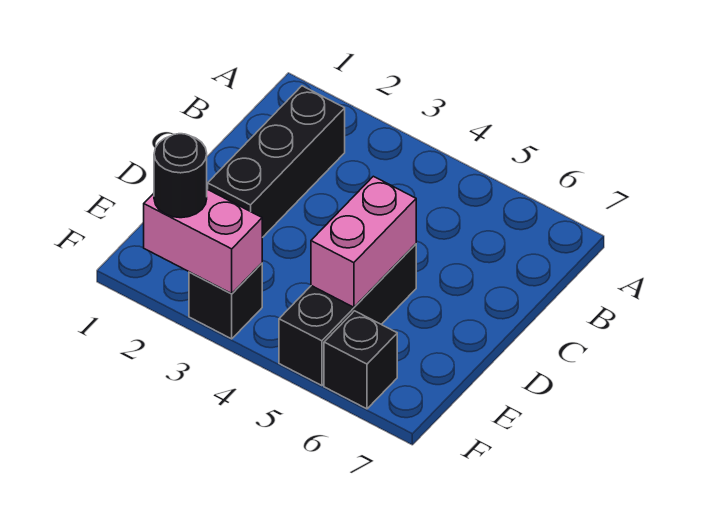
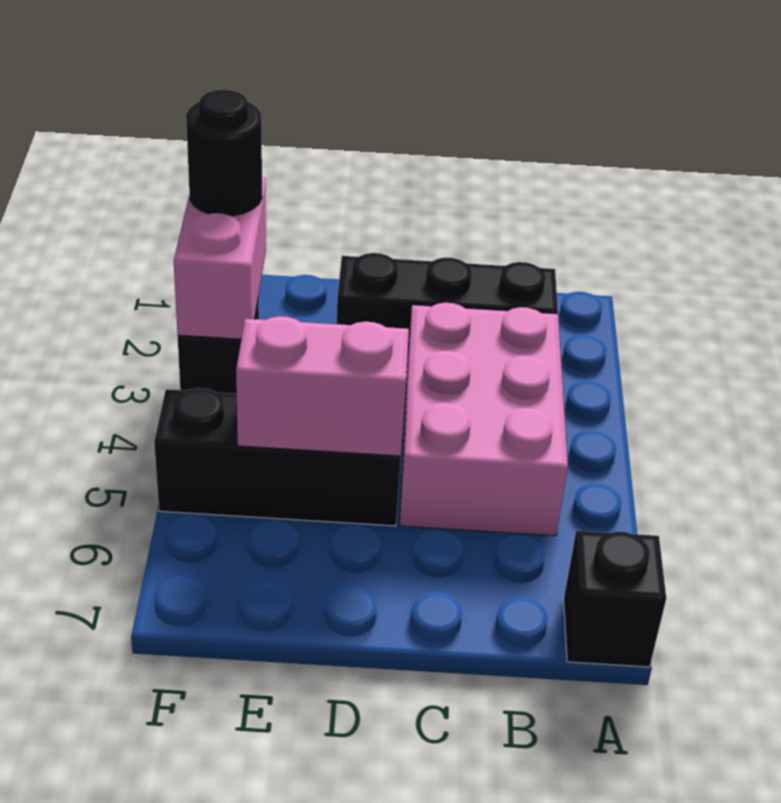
none -> pink brick B3:C5 level 1
black brick F6 level 1 -> black brick A7 level 1

